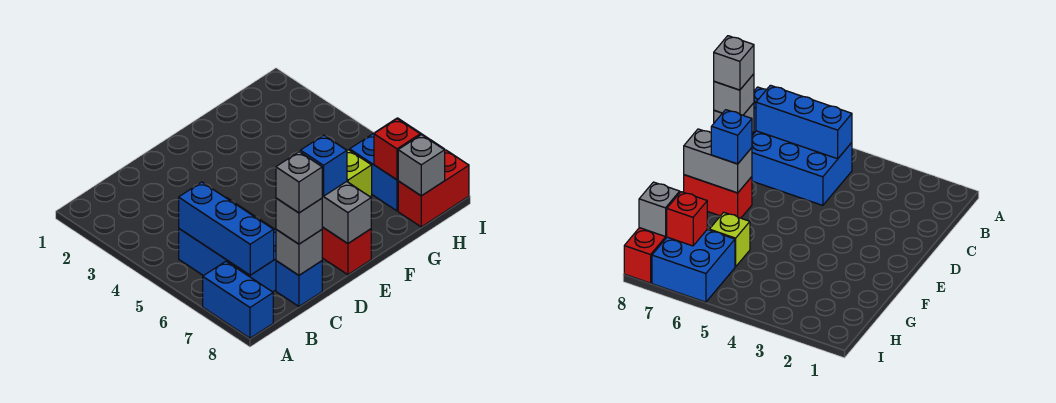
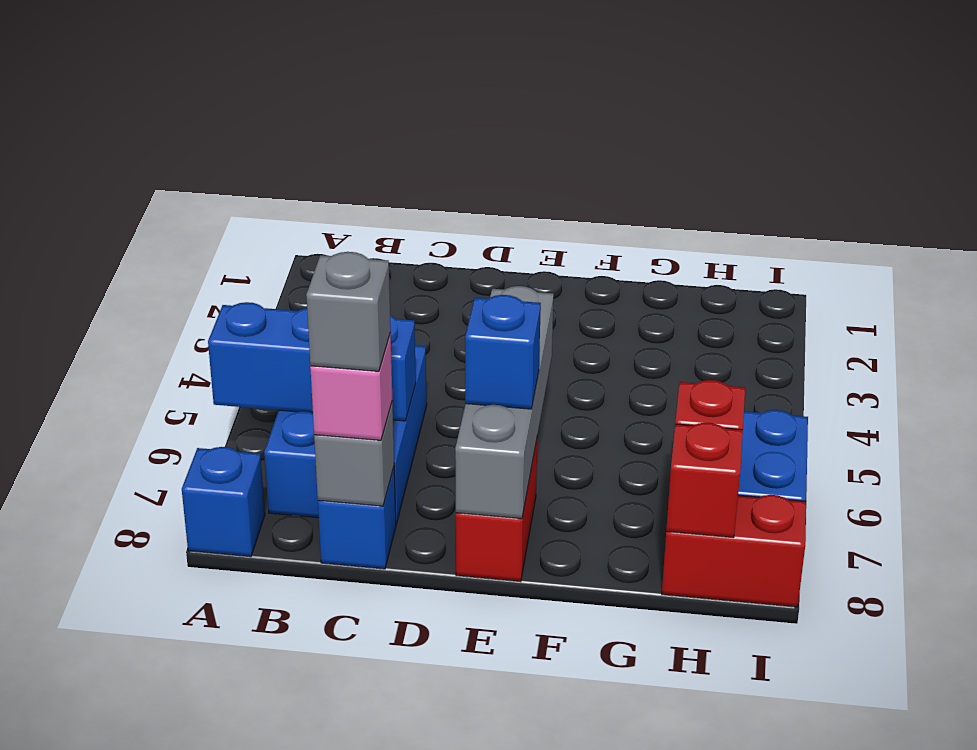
blue brick A7:A8 level 1 -> blue brick A8 level 1
blue brick B5:B7 level 2 -> blue brick A6:C6 level 2
grey brick C8 level 3 -> pink brick C8 level 3
grey brick E7:E8 level 2 -> grey brick E5:E8 level 2
lime brick G6 level 1 -> none
grey brick H8 level 2 -> red brick H8 level 2

